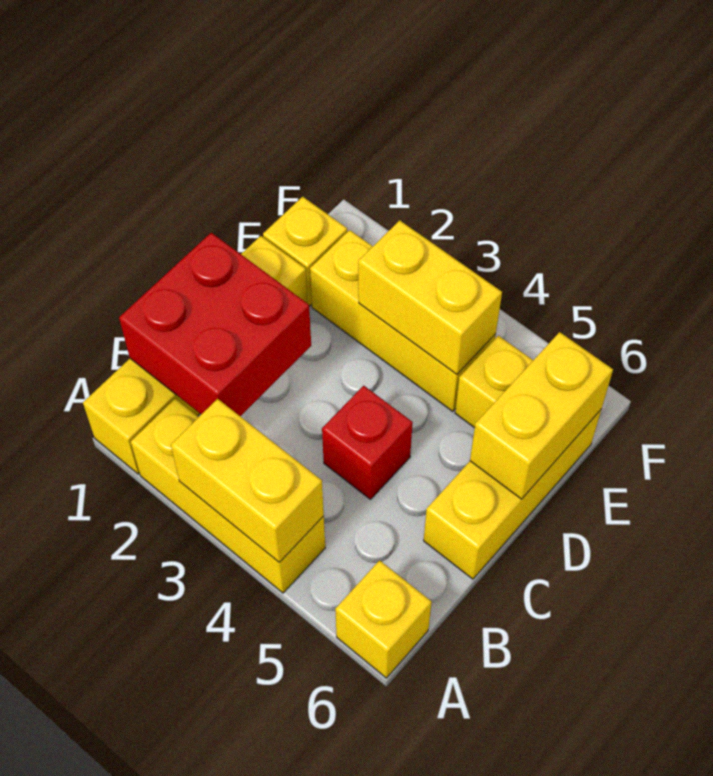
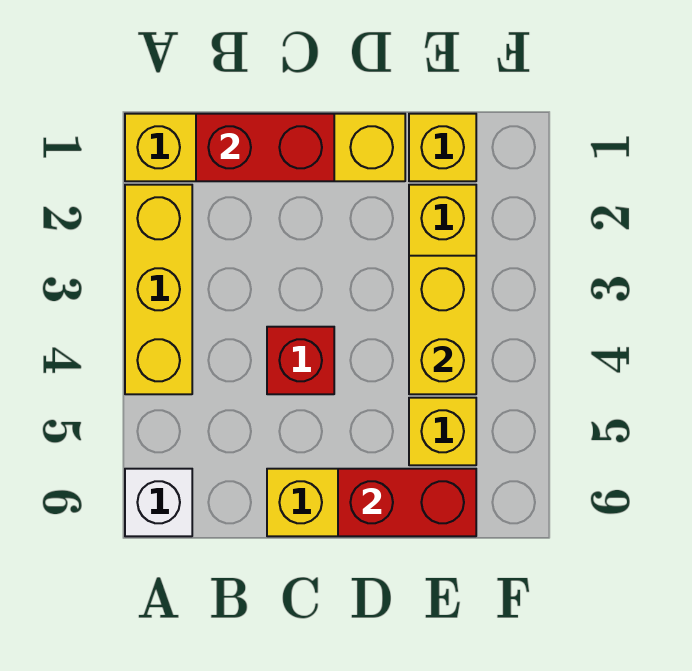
yellow brick A3:A4 level 2 -> none
yellow brick A6 level 1 -> white brick A6 level 1
red brick B1:C2 level 2 -> red brick B1:C1 level 2
yellow brick D6:E6 level 2 -> red brick D6:E6 level 2

